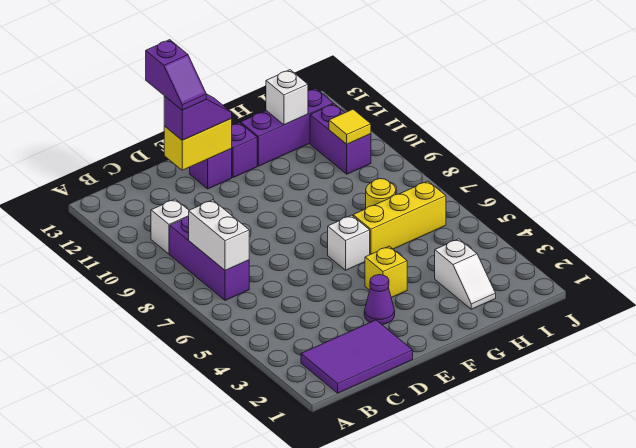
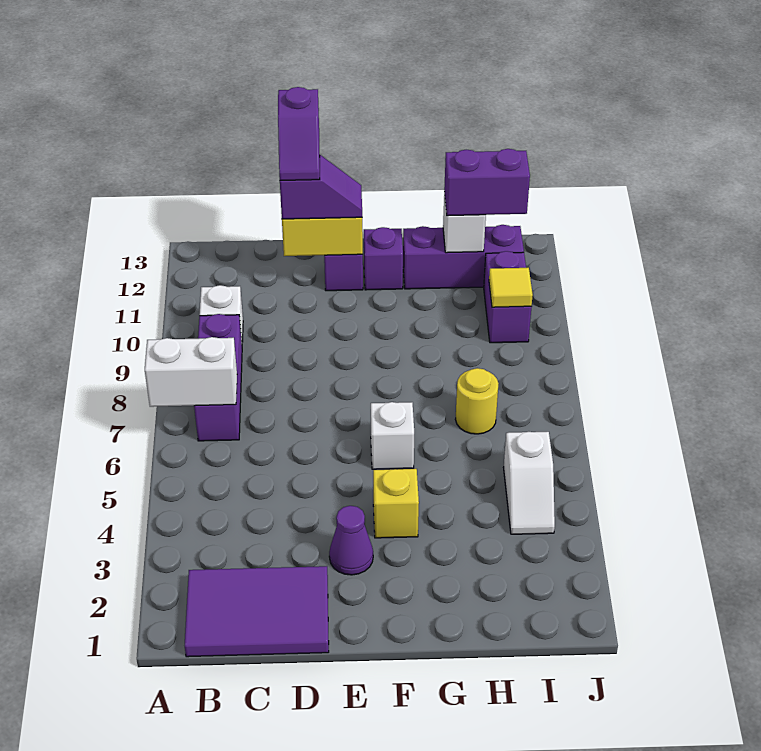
white brick B7:B8 level 2 -> white brick A7:B7 level 2
yellow brick G6:I6 level 1 -> none
white slope H2:H3 level 1 top 3 -> white slope I4:I5 level 1 top 5
none -> purple brick H12:I12 level 3

